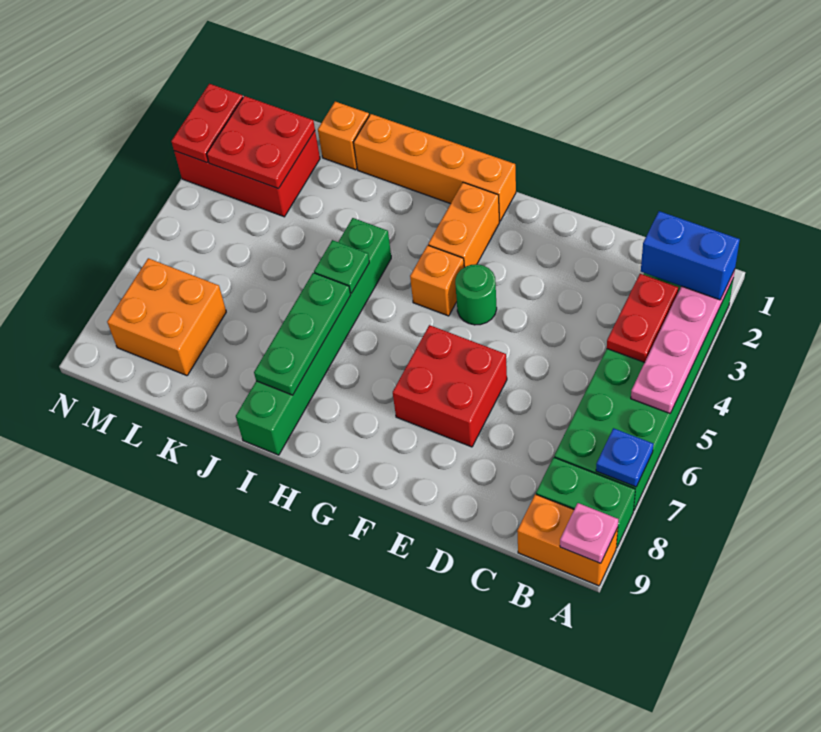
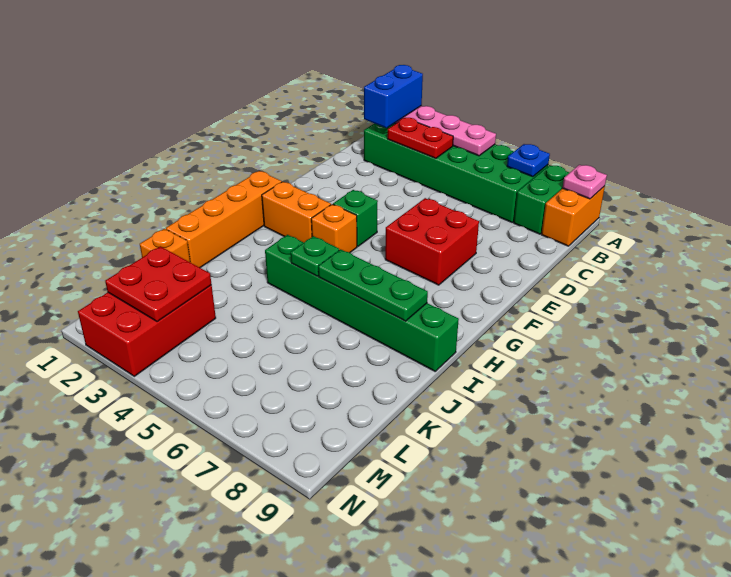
green round brick F4 level 1 -> green brick F4 level 1
orange brick L7:M8 level 1 -> none
red plate N2:N3 level 2 -> none

